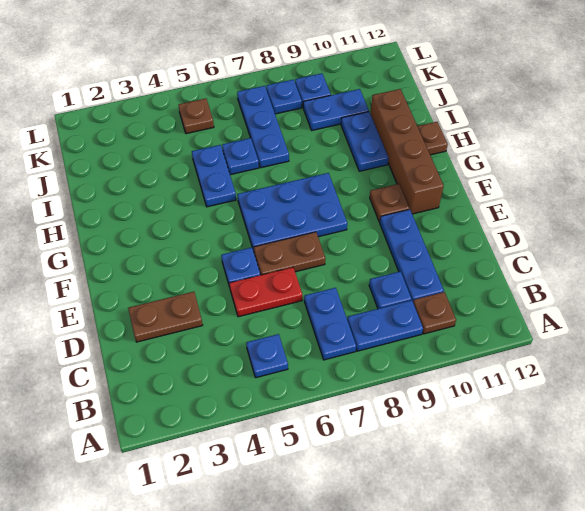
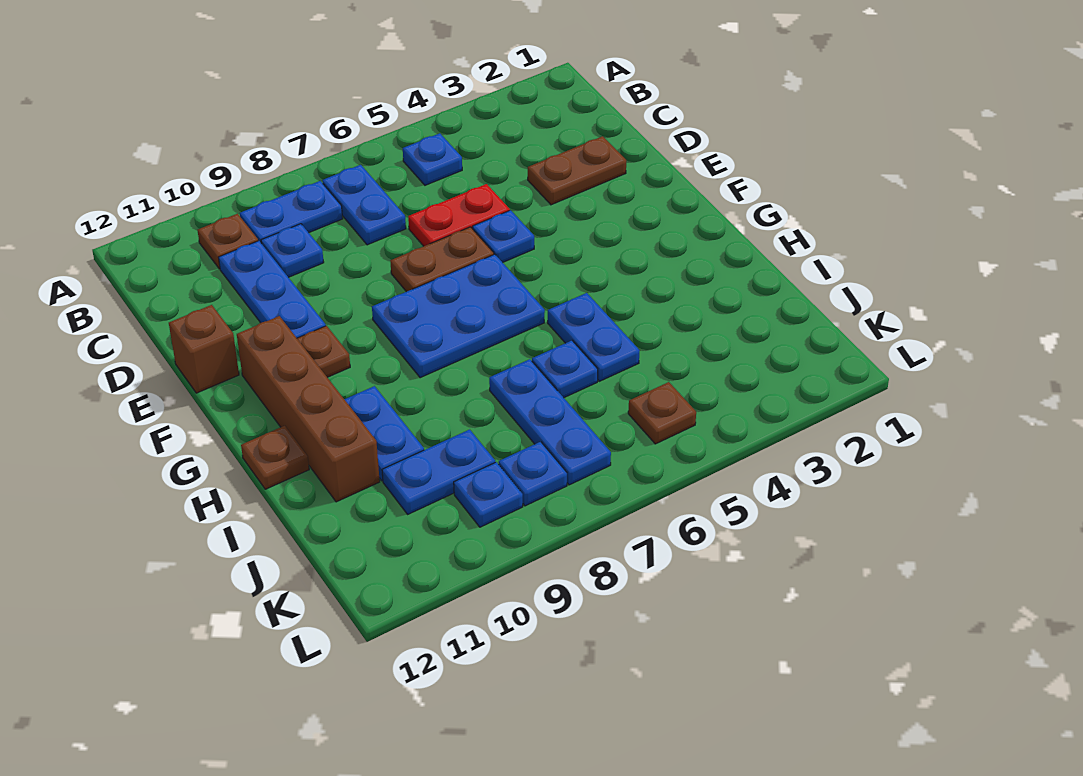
none -> brown brick E12 level 1

